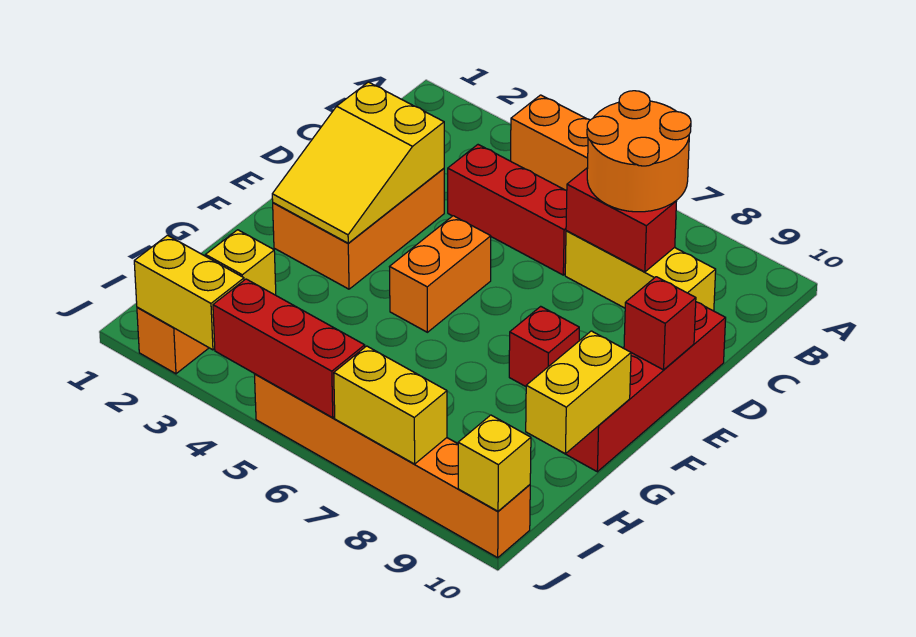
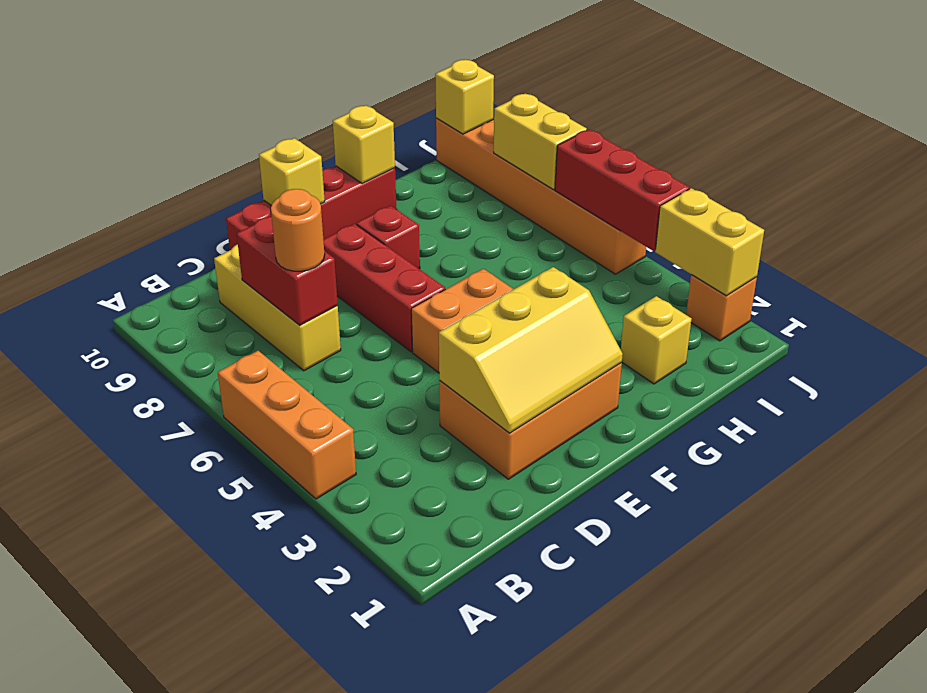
orange round brick B7:C8 level 3 -> orange round brick C7 level 3
red brick C4:C6 level 1 -> red brick E6:E8 level 1
yellow slope D2:F3 level 2 top D -> yellow slope D2:F3 level 2 top 3
red brick E10 level 2 -> yellow brick E10 level 2
yellow brick G10:H10 level 2 -> yellow brick G10 level 2

